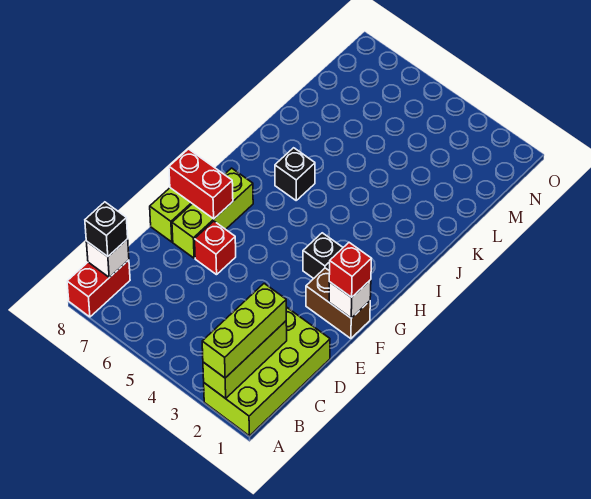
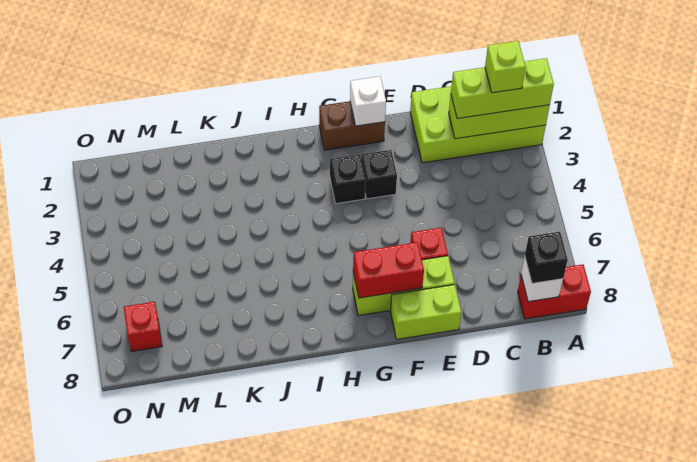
none -> lime brick B2 level 4
brown brick F1:F2 level 1 -> brown brick F1:G1 level 1
red brick F1 level 3 -> red brick N7 level 1
red brick F7:F8 level 2 -> red brick F7:G7 level 2
black brick I6 level 1 -> black brick F3 level 1

